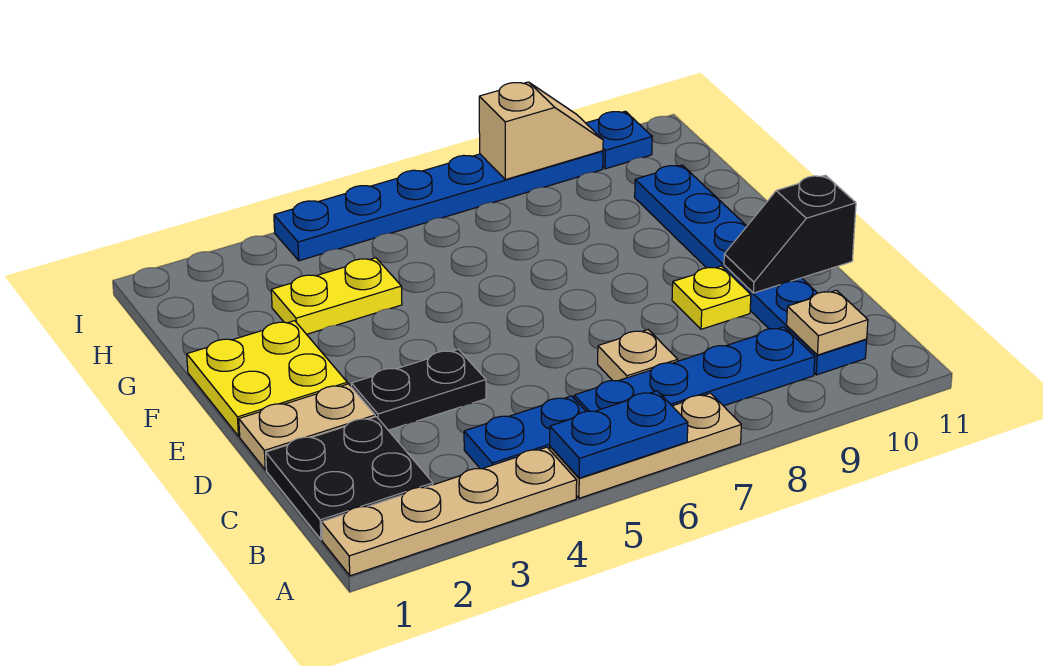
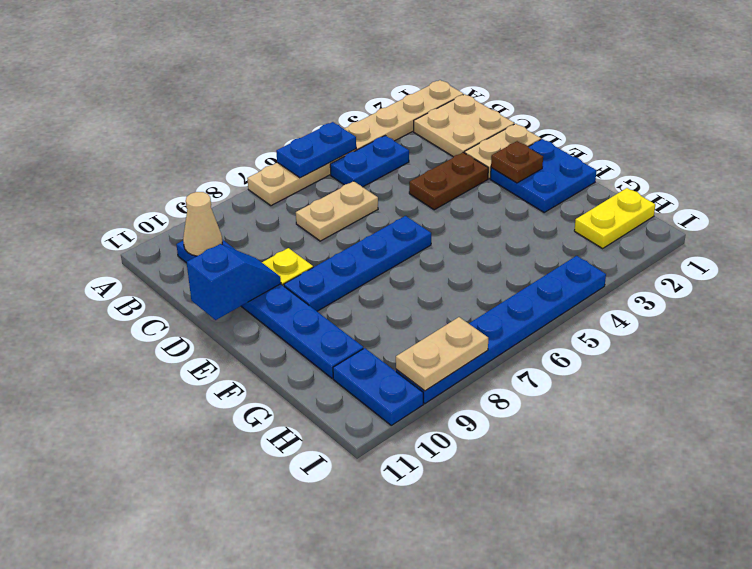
black plate B1:C2 level 1 -> tan plate B1:C2 level 1
blue plate B6:B9 level 1 -> blue plate E6:E9 level 1
tan plate B10 level 2 -> tan cone B10 level 2
tan plate C7 level 1 -> tan plate C6:C7 level 1
black plate D3:D4 level 1 -> brown plate D3:D4 level 1
black slope D10:D11 level 2 top 11 -> blue slope D10:D11 level 2 top 11
yellow plate E1:F2 level 1 -> blue plate E1:F2 level 1
none -> brown plate E2 level 2
yellow plate G3:G4 level 1 -> yellow plate H1:H2 level 1
tan slope I8:I9 level 2 top 8 -> tan plate I8:I9 level 2
blue plate I10 level 1 -> blue plate H10:I10 level 1

